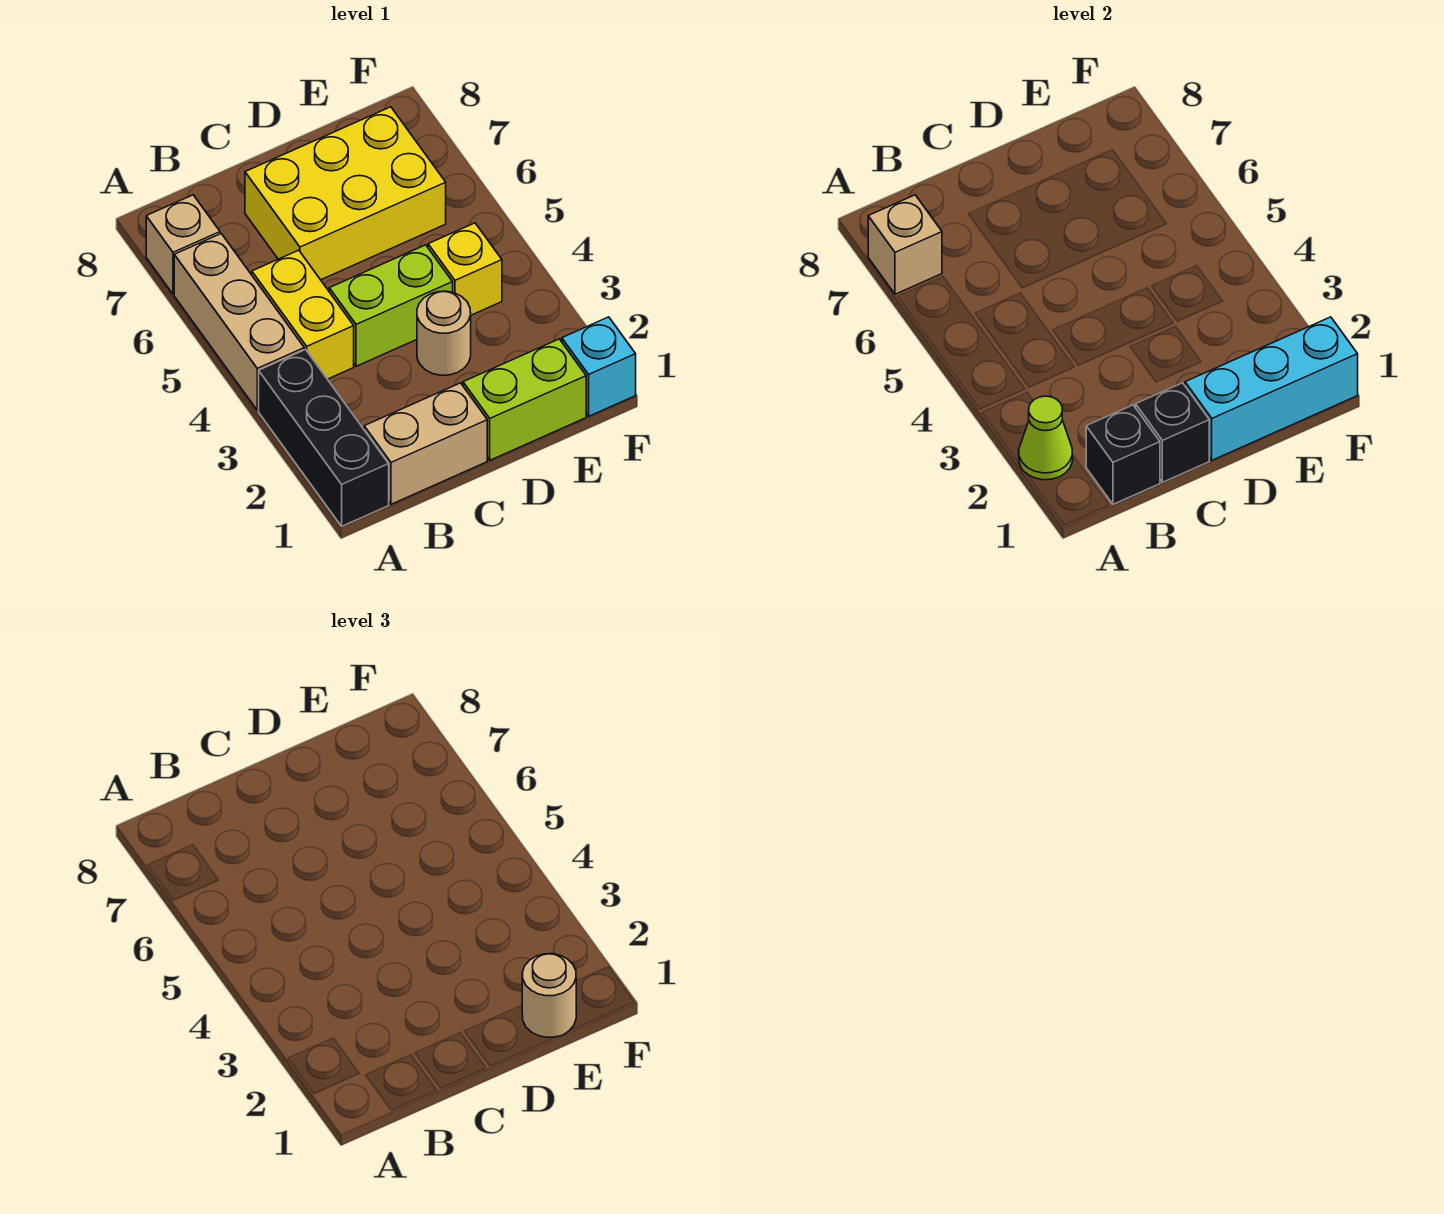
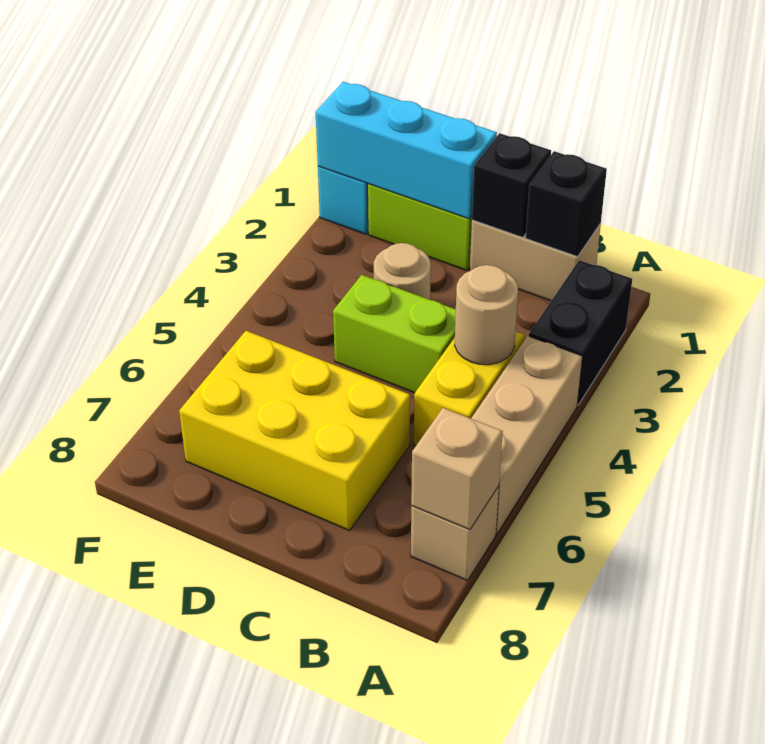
black brick A1:A3 level 1 -> black brick A2:A3 level 1
lime cone A2 level 2 -> none
tan round brick E1 level 3 -> tan round brick B4 level 2
yellow brick E4 level 1 -> none

